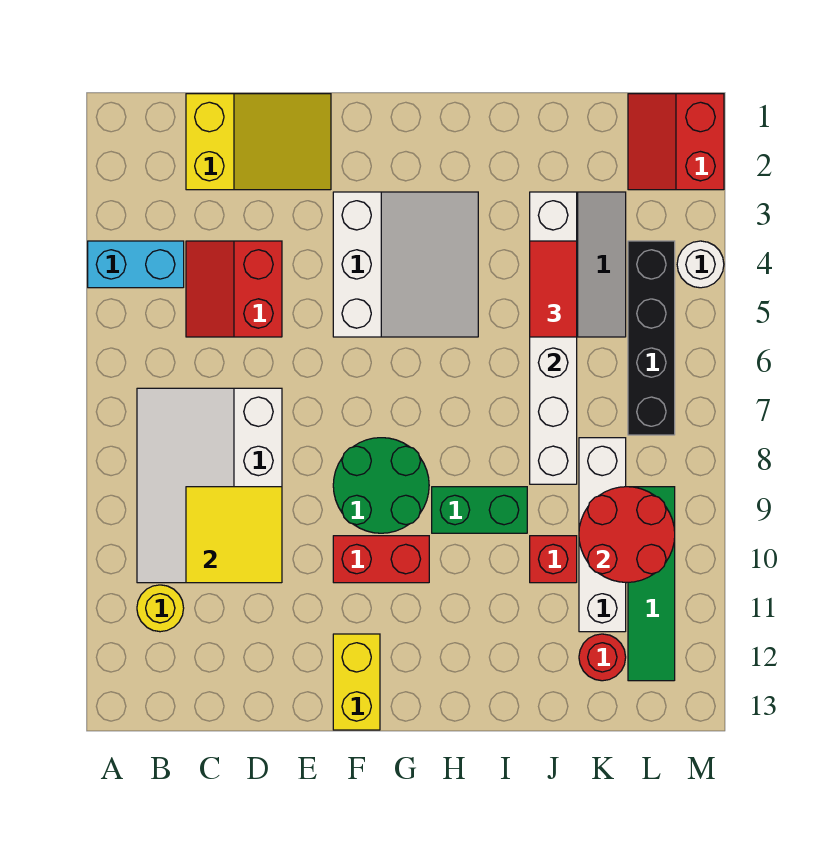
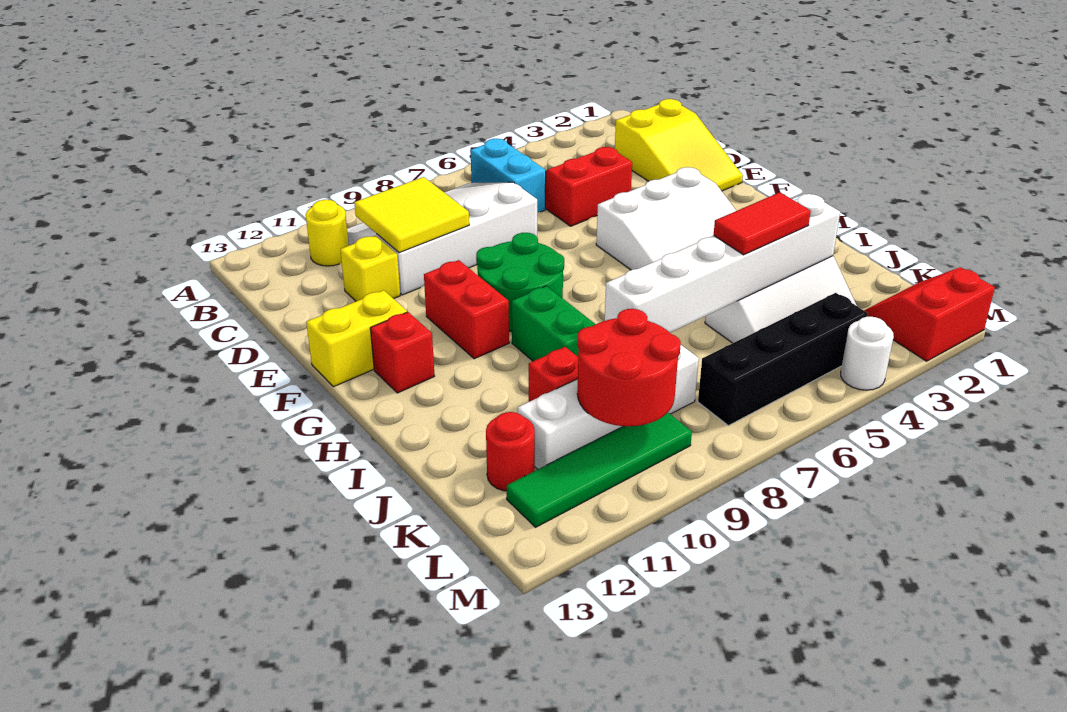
cyan brick A4:B4 level 1 -> cyan brick B6:C6 level 1
none -> yellow brick D11 level 1
none -> red brick G12 level 1

